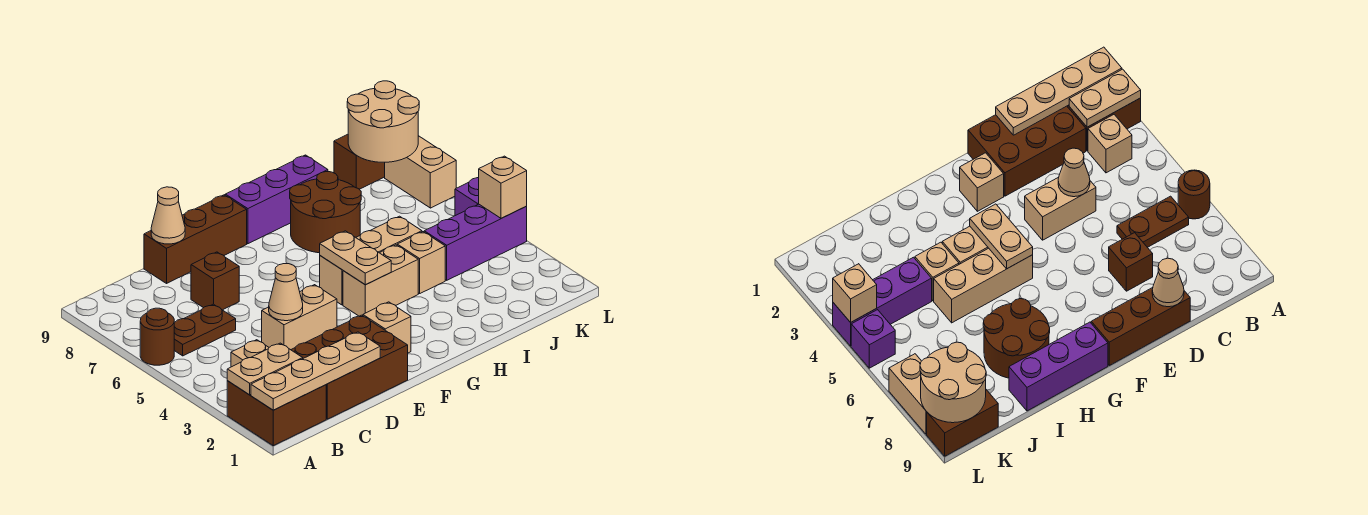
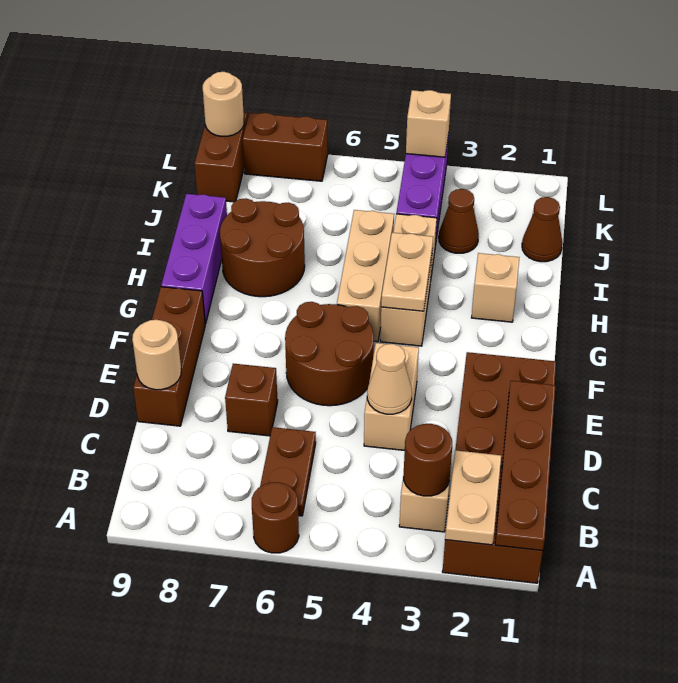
tan plate A1:D1 level 2 -> brown plate A1:D1 level 2
none -> brown round brick B3 level 2
tan cone D9 level 2 -> tan round brick D9 level 2
none -> brown round brick E5:F6 level 1
tan brick F2 level 1 -> tan brick H2 level 1
tan plate G4:G5 level 2 -> tan plate G4:H4 level 2
none -> brown cone J1 level 1
none -> brown cone J3 level 1
tan round brick K8:L9 level 2 -> tan round brick L9 level 2
purple brick L5 level 1 -> none
tan brick L7:L8 level 1 -> brown brick L7:L8 level 1

